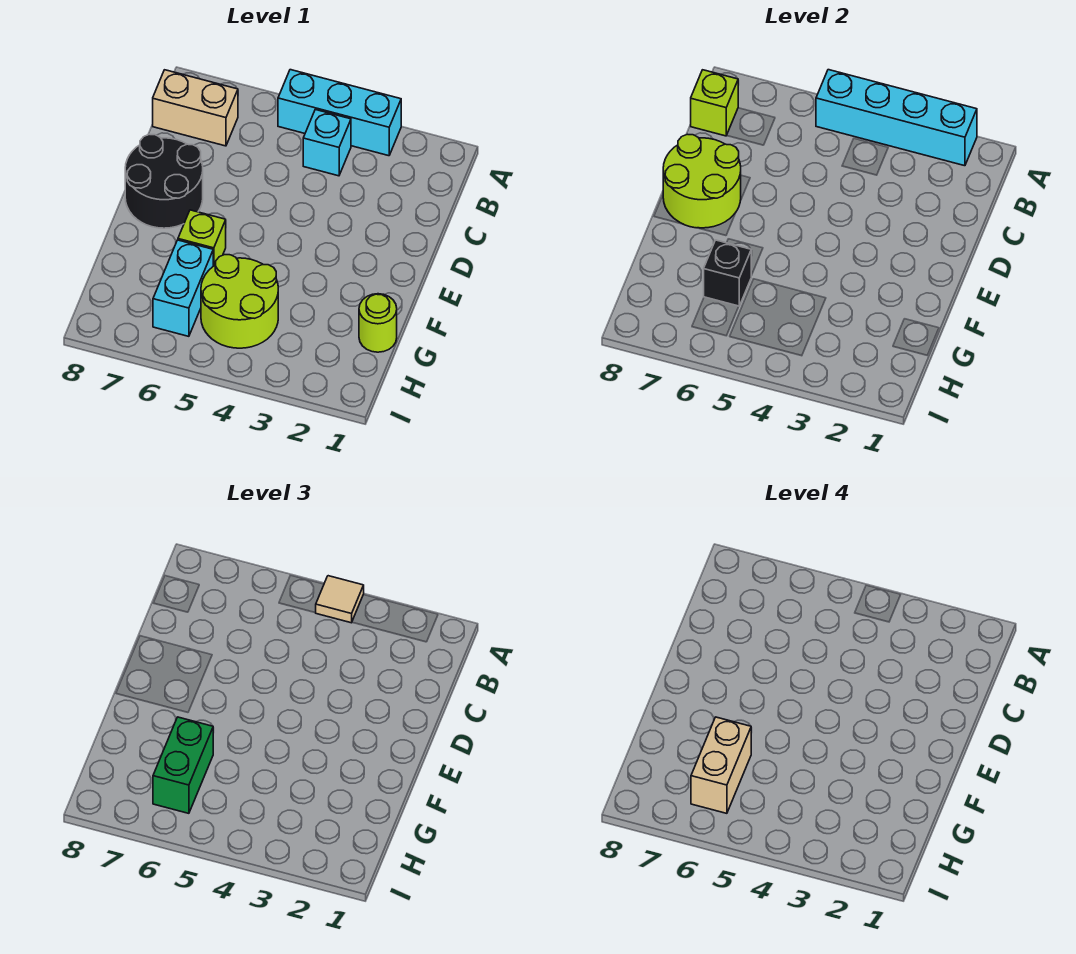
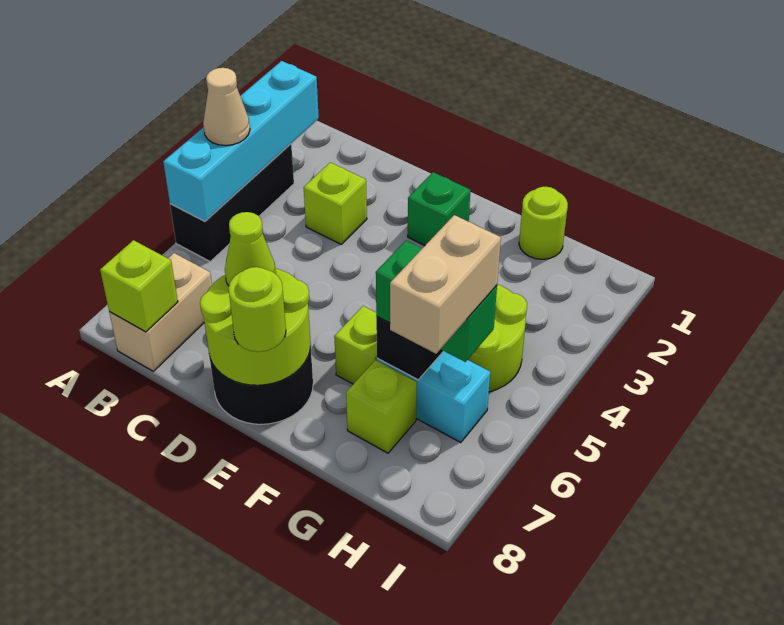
cyan brick A3:A5 level 1 -> black brick A3:A5 level 1
tan tile A4 level 3 -> tan cone A4 level 3
cyan brick B4 level 1 -> none
none -> lime brick C3 level 1
none -> lime cone D7 level 3
none -> green brick E2 level 1
none -> lime round brick E8 level 3
tan brick G6:H6 level 4 -> tan brick H6:H7 level 4
none -> lime brick G7 level 1

